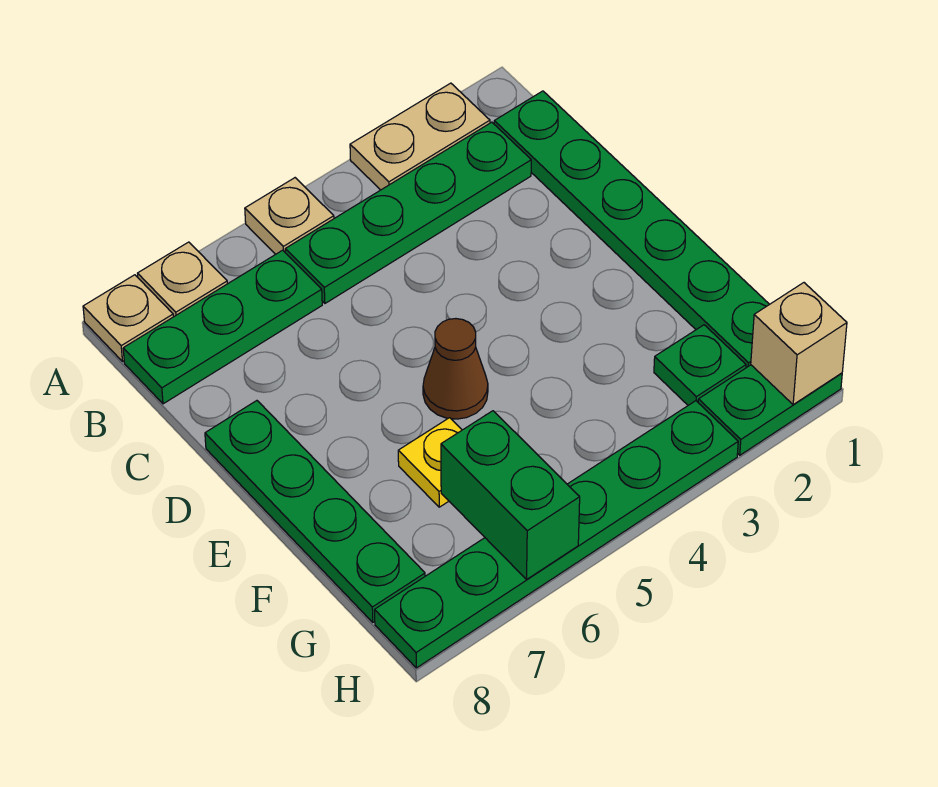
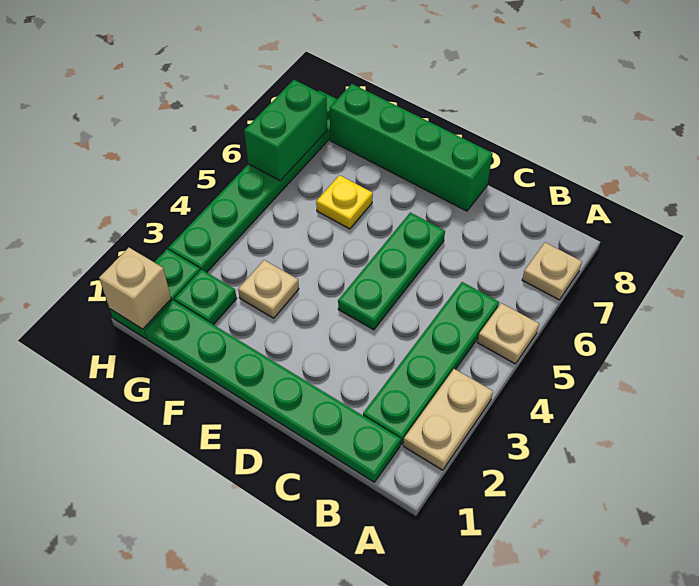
tan plate A8 level 1 -> tan plate F3 level 1
green plate B6:B8 level 1 -> green plate D4:D6 level 1
green plate D8:G8 level 1 -> green brick D8:G8 level 1
brown cone E5 level 1 -> none
green brick G6:H6 level 2 -> green brick H6:H7 level 2

